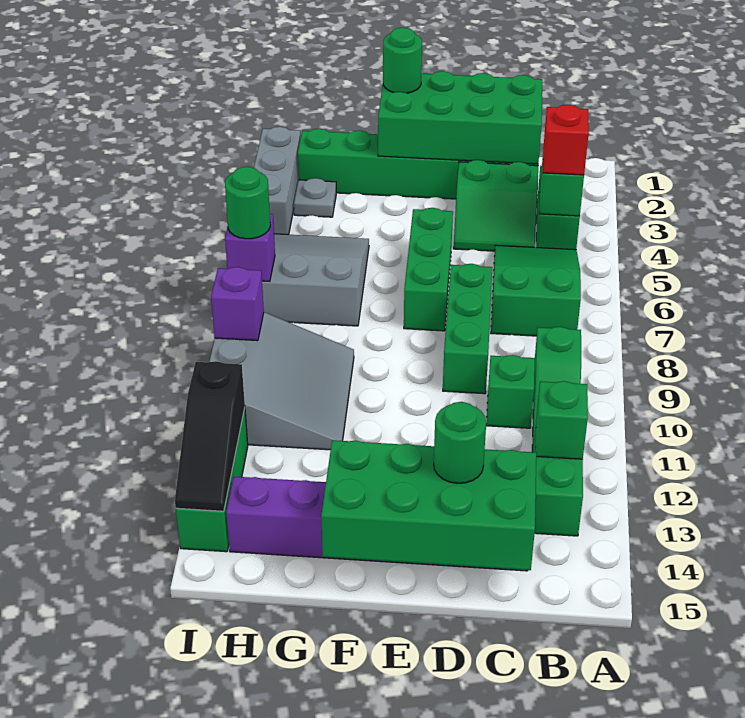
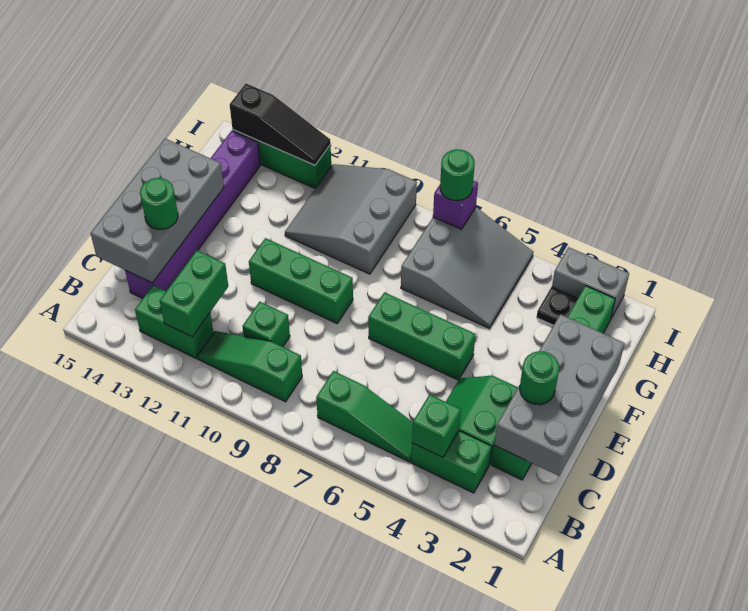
red brick B4 level 3 -> none
green slope B5:C7 level 1 top 7 -> green slope B5:B7 level 1 top 7
green brick B12 level 2 -> green brick B12:C12 level 2
green brick C1:F2 level 2 -> grey brick C1:F2 level 2
green brick C14:F15 level 2 -> grey brick C14:F15 level 2
green brick D7:D9 level 1 -> green brick E9:E11 level 1
green round brick F1 level 3 -> green round brick D2 level 3
grey slope G9:I11 level 1 top I -> grey slope G9:I11 level 1 top 9
grey plate H3 level 1 -> black plate H3 level 1
grey brick I2:I4 level 1 -> grey brick I2:I3 level 1
purple brick I9 level 2 -> none
black slope I12:I14 level 2 top 12 -> black slope I12:I14 level 2 top 14

